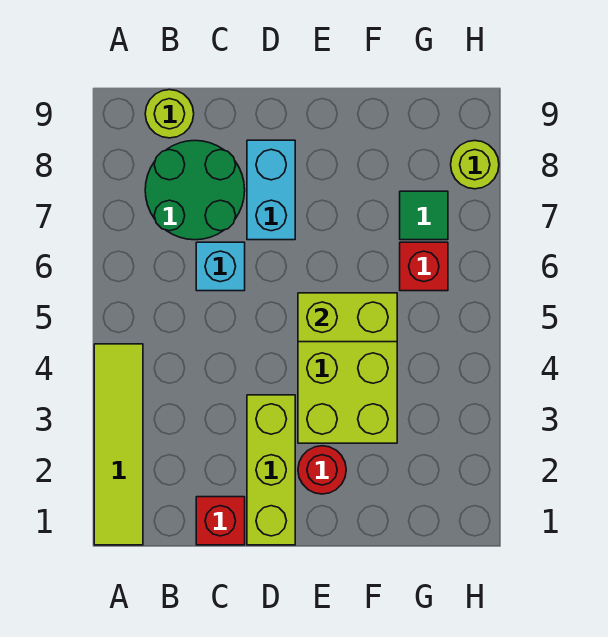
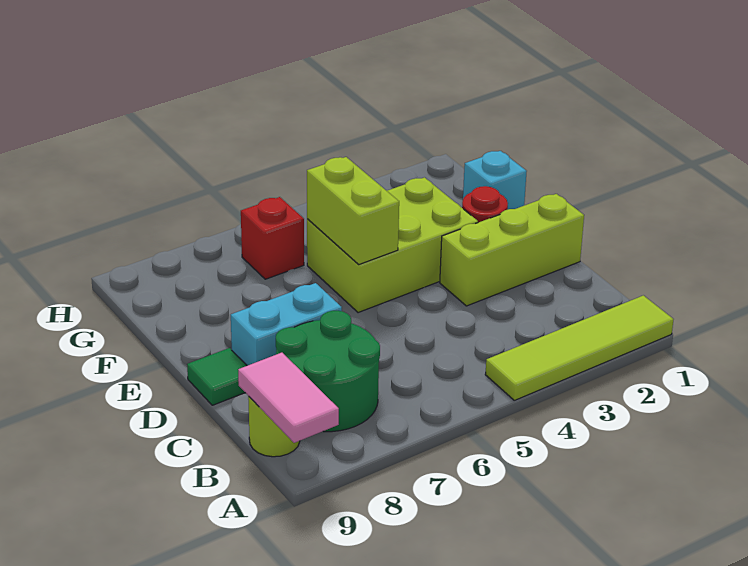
none -> pink tile A9:B9 level 2
red brick C1 level 1 -> none
cyan brick C6 level 1 -> cyan brick F1 level 1
green tile G7 level 1 -> green tile D9 level 1
lime round brick H8 level 1 -> none

